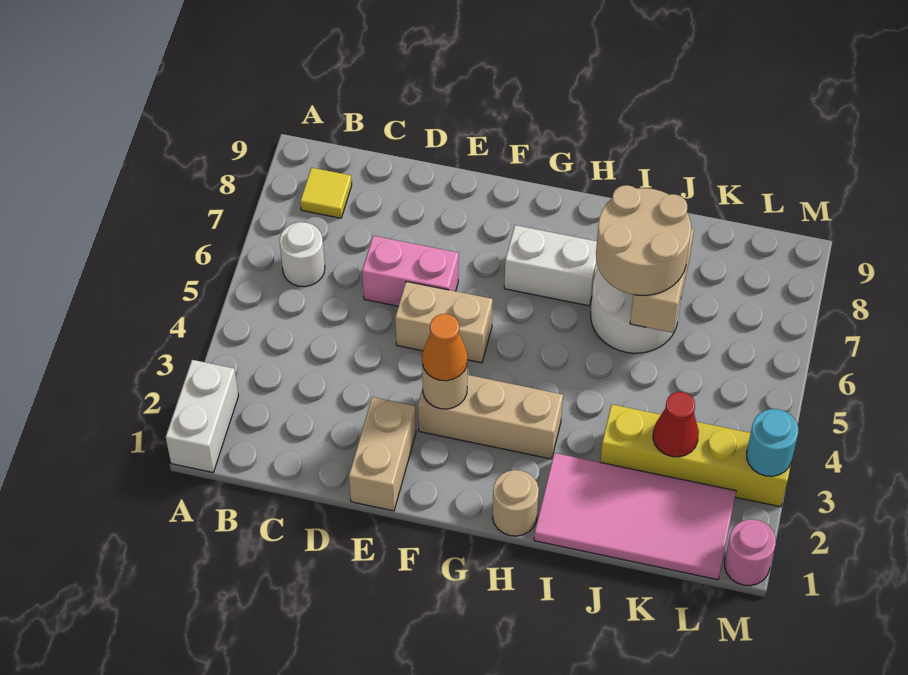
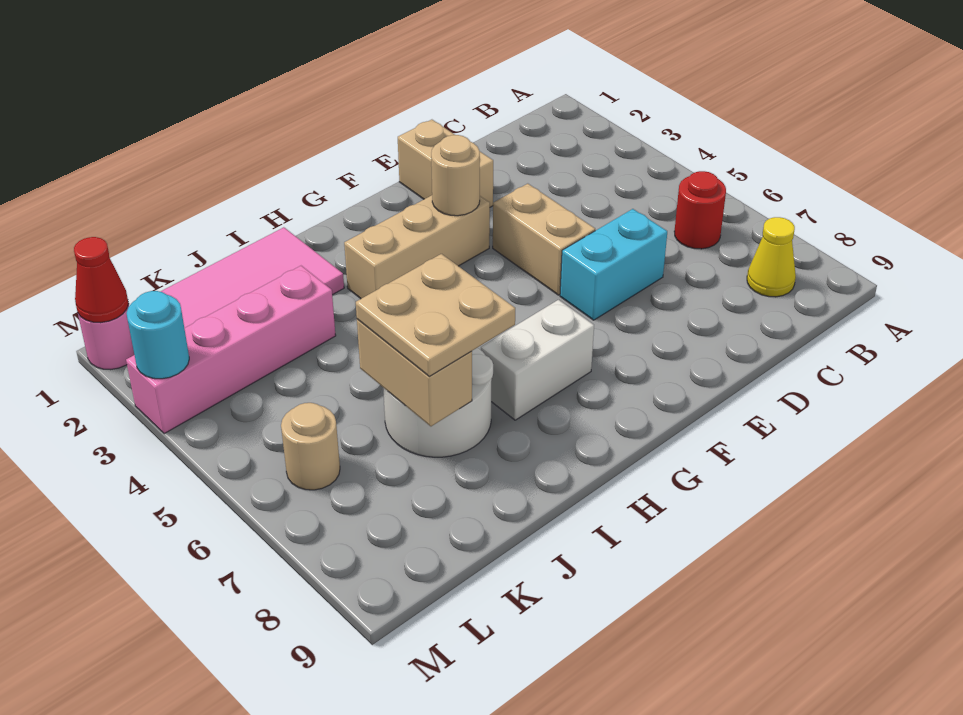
white brick A1:A2 level 1 -> none
white round brick B6 level 1 -> red round brick B6 level 1
yellow tile B8 level 1 -> yellow cone B8 level 1
pink brick D6:E6 level 1 -> cyan brick D6:E6 level 1
tan brick E5:F5 level 1 -> tan brick E4:E5 level 1
orange cone F3 level 3 -> none
tan round brick H1 level 1 -> tan round brick L6 level 1
tan round brick I6:J7 level 3 -> tan plate I6:J7 level 3
yellow brick J3:M3 level 1 -> pink brick J3:M3 level 1
red cone K3 level 2 -> red cone M1 level 2

